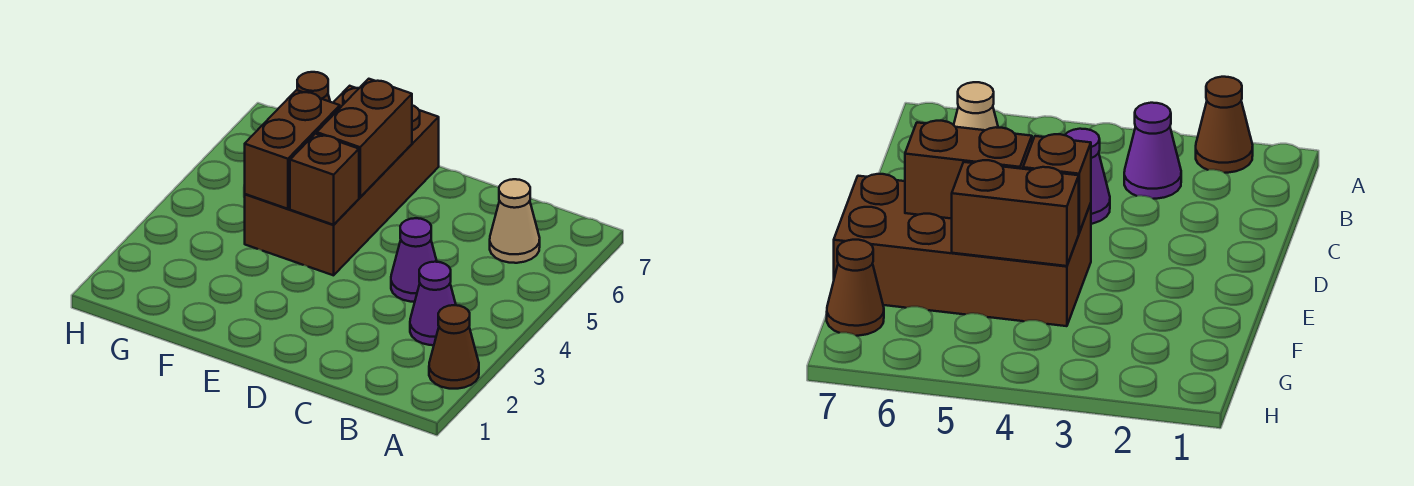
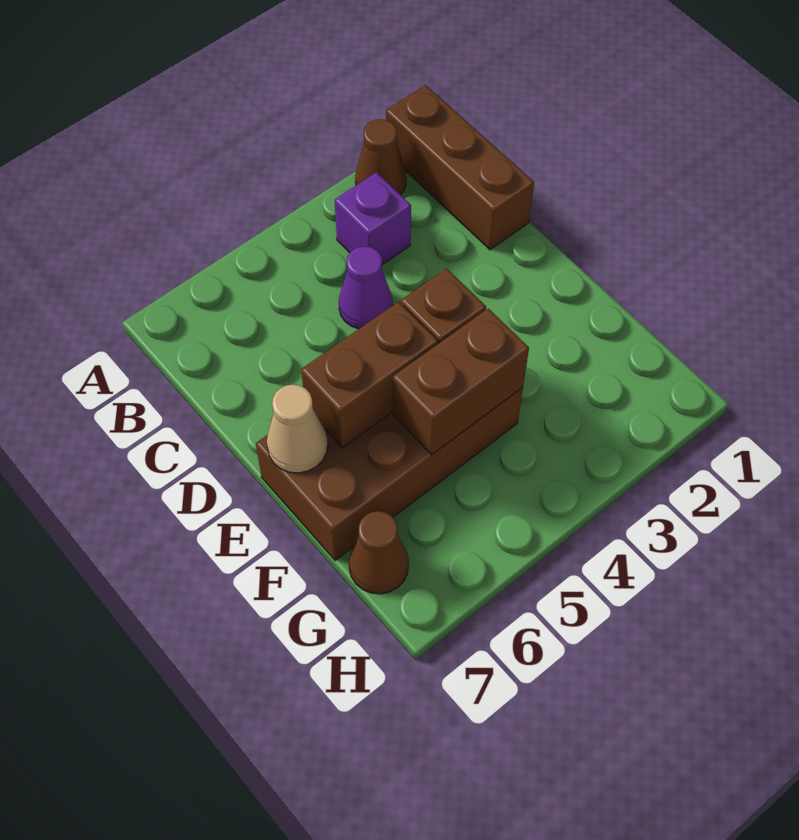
none -> brown brick A1:C1 level 1
purple cone B3 level 1 -> purple brick B3 level 1
tan cone B6 level 1 -> tan cone E7 level 2

